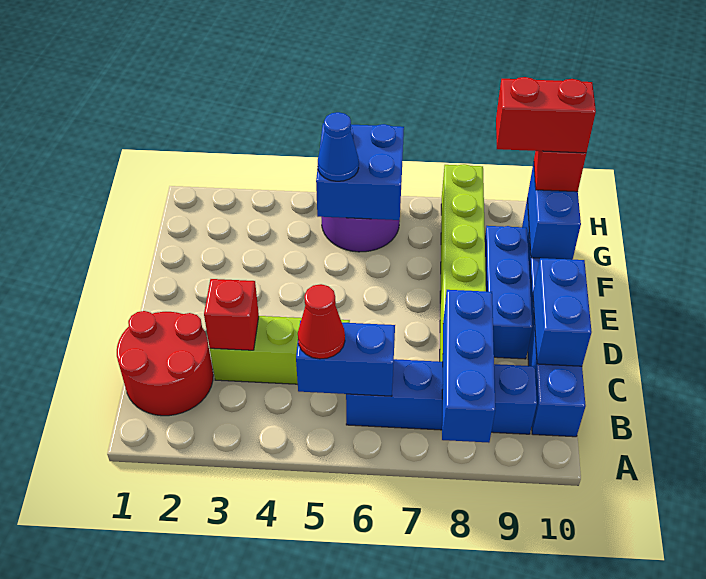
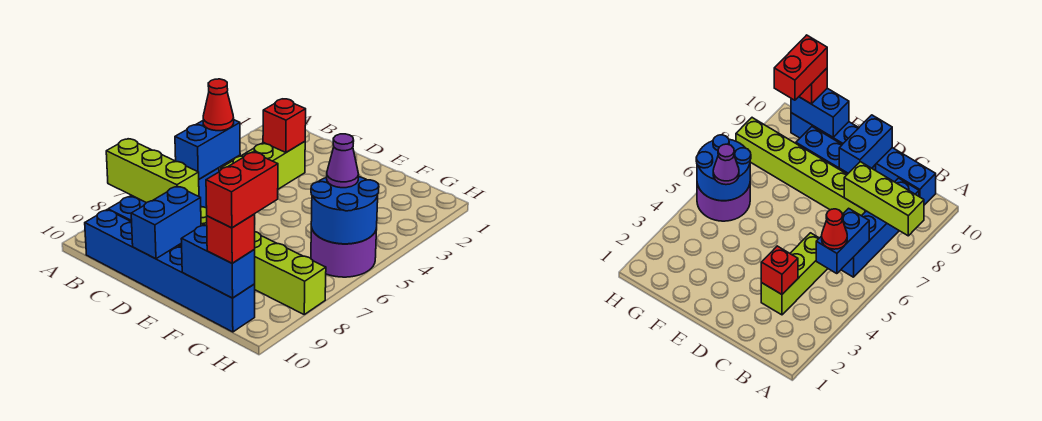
blue brick A8:C8 level 2 -> lime brick A8:C8 level 2
red round brick B1:C2 level 1 -> none
blue brick C10:D10 level 2 -> blue brick D9:D10 level 2
blue brick G5:H6 level 2 -> blue round brick G5:H6 level 2
blue cone G5 level 3 -> purple cone G5 level 3

